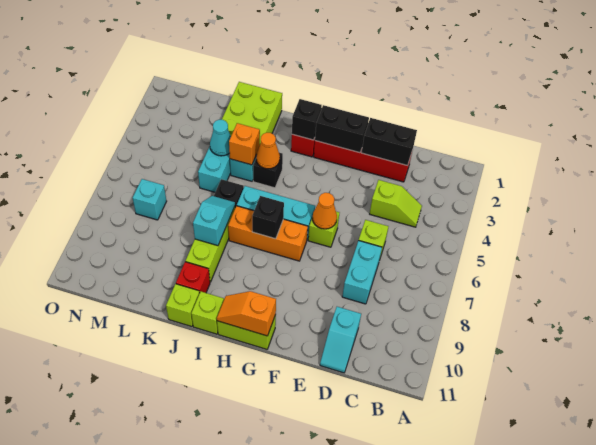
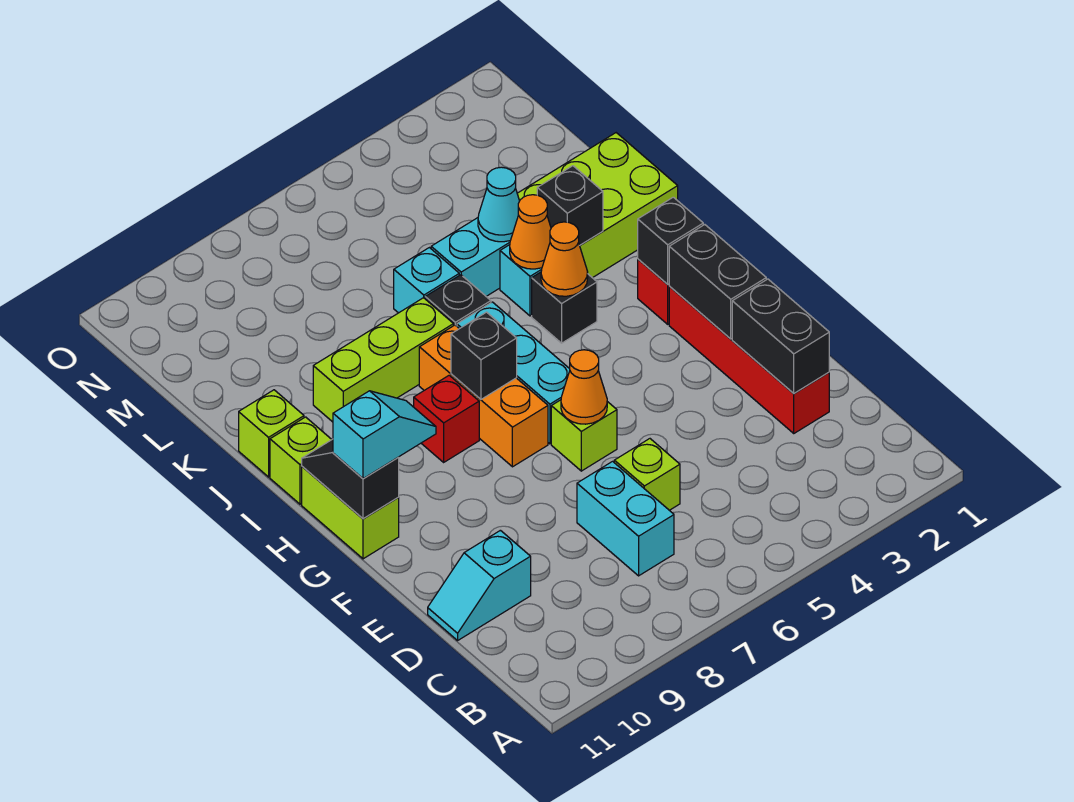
lime slope C4:D4 level 1 top D -> none
cyan brick D7:D8 level 1 -> cyan brick C7:D7 level 1
orange slope G11:H11 level 2 top G -> black slope G11:H11 level 2 top G
none -> black brick J3 level 2
orange brick J4 level 2 -> orange cone J4 level 2
cyan slope J7:J8 level 2 top 8 -> cyan slope G10:G11 level 3 top 11
red brick J10 level 1 -> red brick H8 level 1
cyan brick M7 level 1 -> cyan brick K6 level 1

